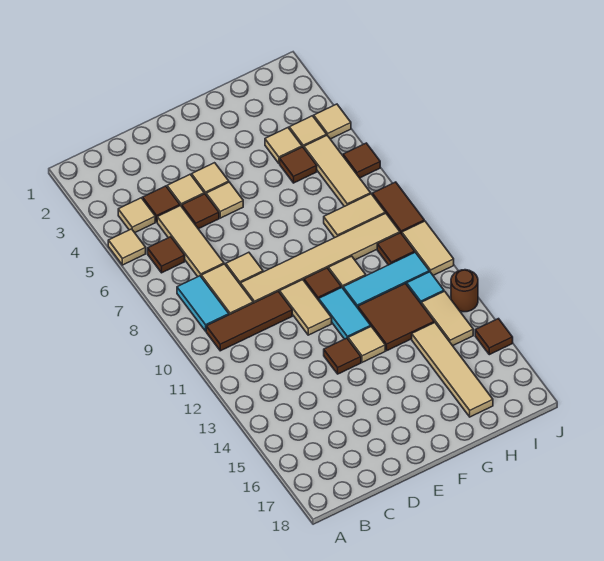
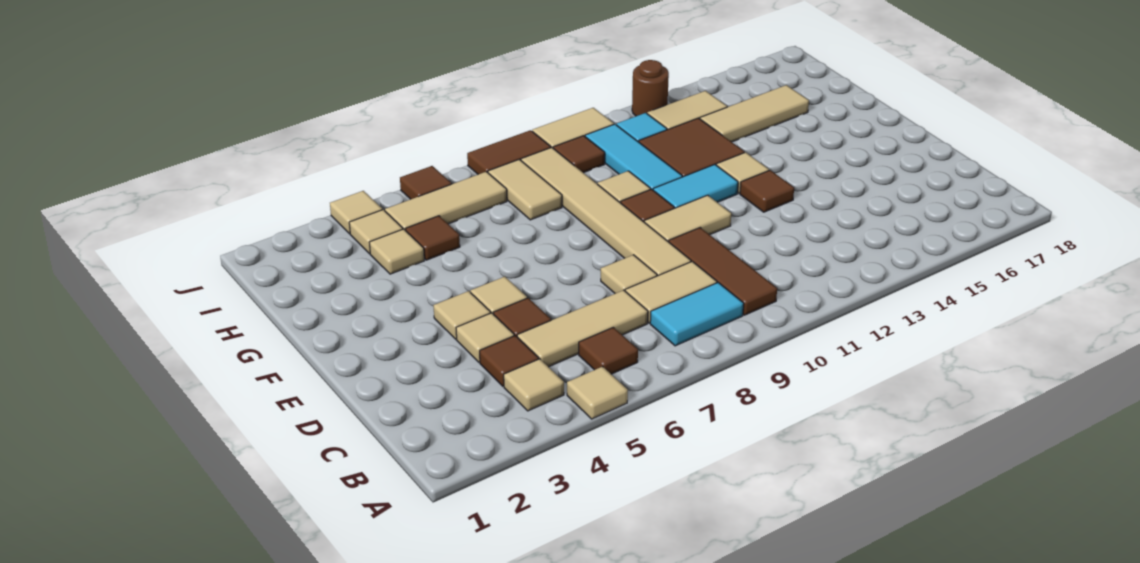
tan tile H14:H17 level 1 -> tan tile H14:H16 level 1
brown tile J15 level 1 -> none

